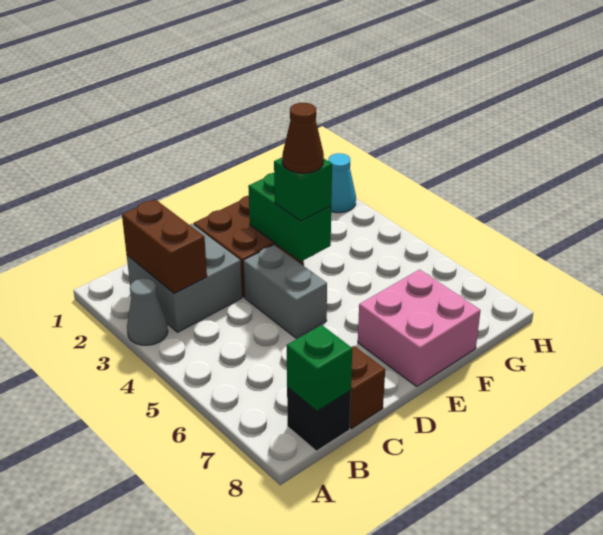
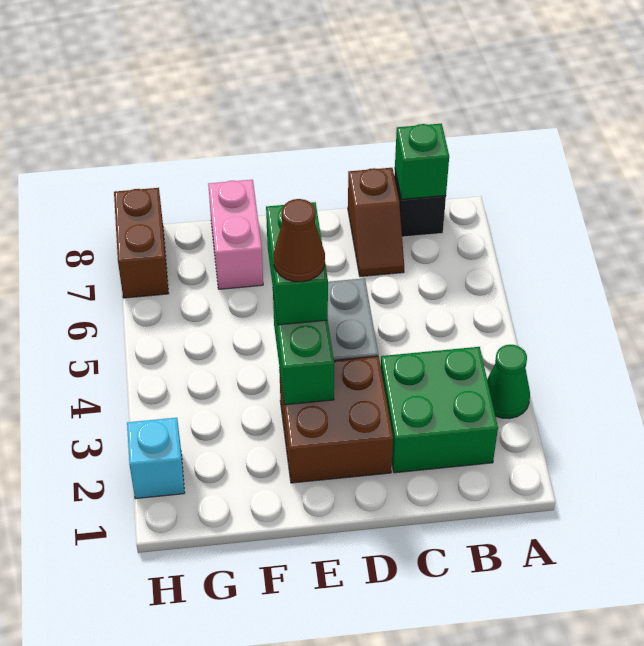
grey cone A3 level 1 -> green cone A3 level 1
grey brick B2:C3 level 1 -> green brick B2:C3 level 1
brown brick B2:B3 level 2 -> brown brick H7:H8 level 1
green brick E4 level 3 -> green brick E4:E5 level 3
pink brick E7:F8 level 1 -> pink brick F7:F8 level 1
cyan cone H2 level 1 -> cyan brick H2 level 1

